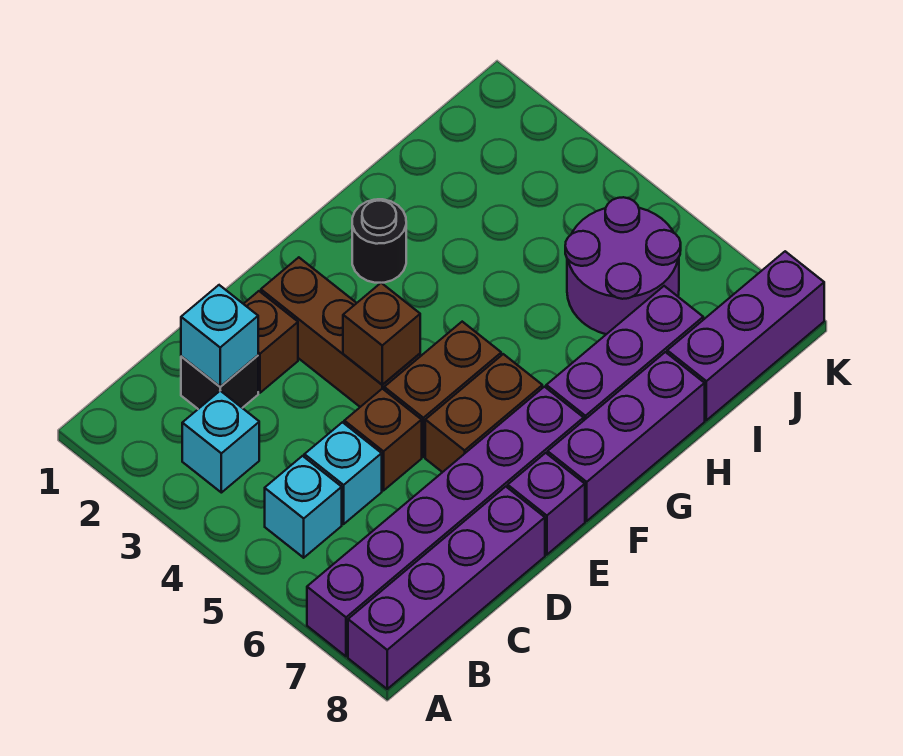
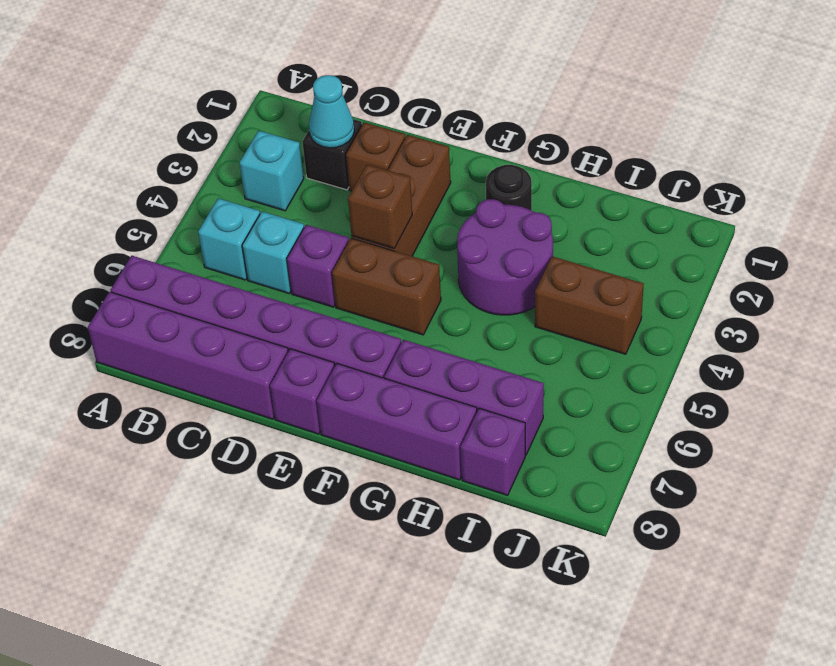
cyan brick C2 level 2 -> cyan cone C2 level 2
brown brick D5 level 1 -> purple brick D5 level 1
brown brick E6:F6 level 1 -> brown brick I4:J4 level 1
purple round brick I5:J6 level 1 -> purple round brick G3:H4 level 1
purple brick I8:K8 level 1 -> purple brick I8 level 1

